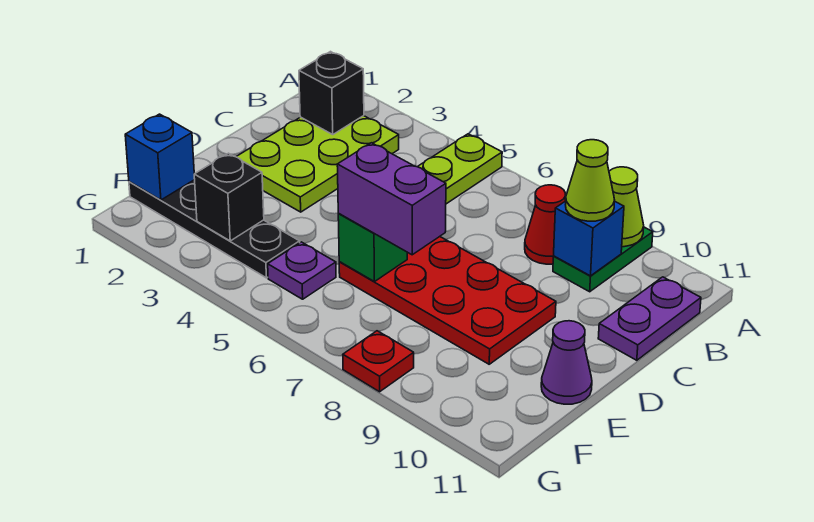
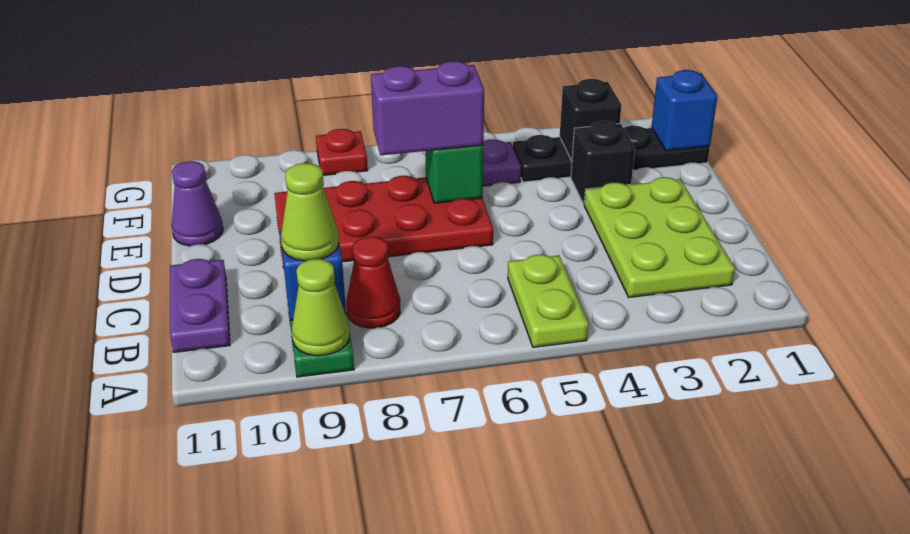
black brick B2 level 2 -> black brick E3 level 1

